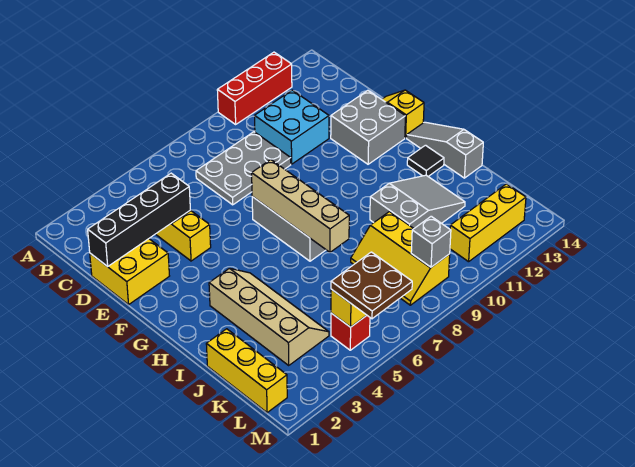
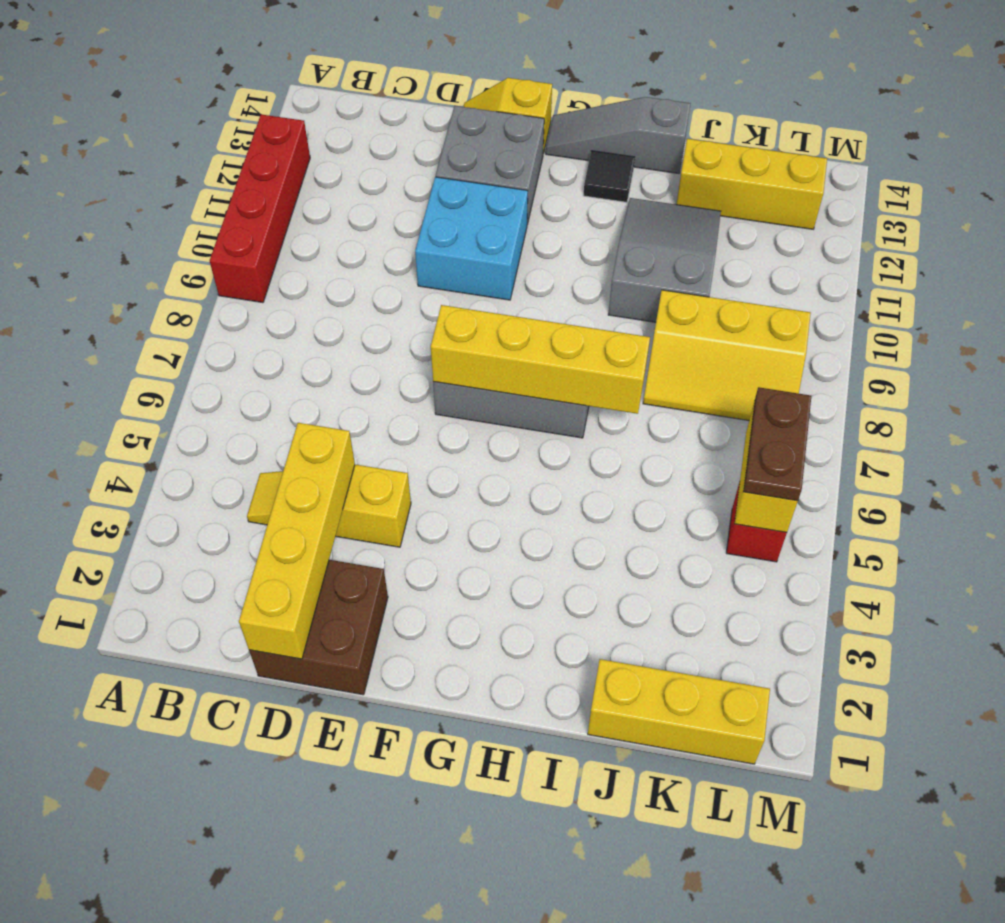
red brick A10:A12 level 1 -> red brick A9:A12 level 1
grey plate C7:D9 level 1 -> none
cyan brick C10:D11 level 1 -> cyan brick E10:F11 level 1
yellow brick D1:E2 level 1 -> brown brick D1:E2 level 1
black brick D1:D4 level 2 -> yellow brick D1:D4 level 2
tan brick F7:I7 level 2 -> yellow brick F7:I7 level 2
tan slope H3:K4 level 1 top 3 -> none
brown plate L5:M6 level 3 -> brown plate L5:L6 level 3
grey brick L9 level 2 -> none
yellow brick L11:L13 level 1 -> yellow brick J13:L13 level 1

